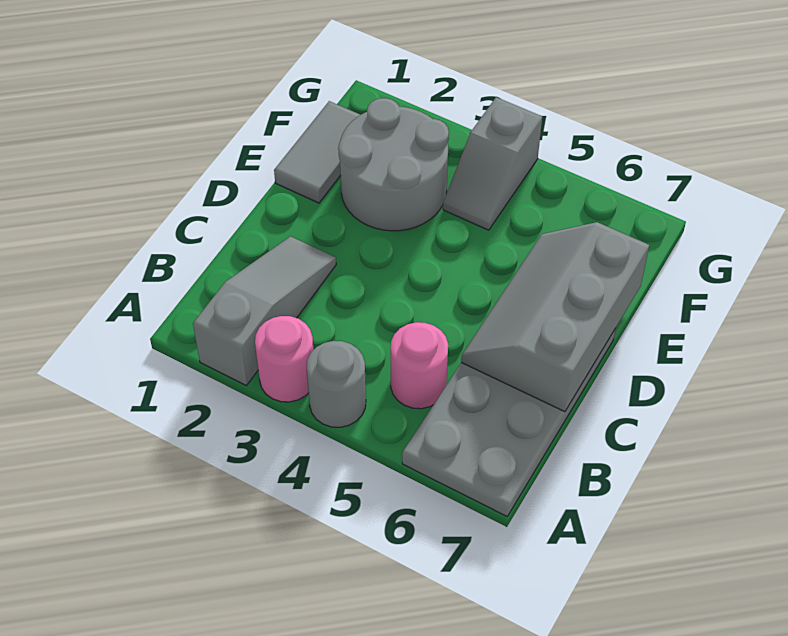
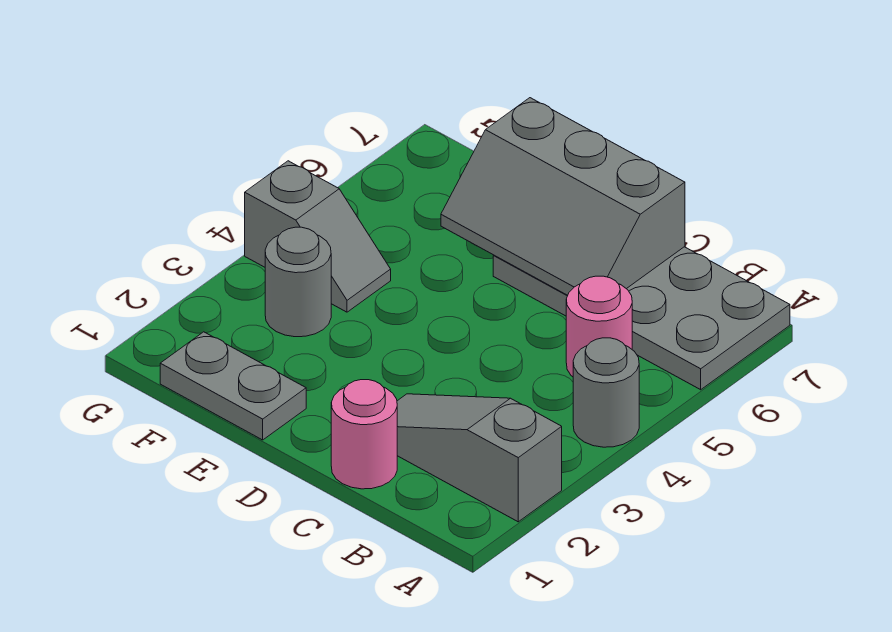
pink round brick A3 level 1 -> pink round brick C1 level 1
grey tile E1:F1 level 1 -> grey plate E1:F1 level 1
grey round brick E2:F3 level 1 -> grey round brick F3 level 1

